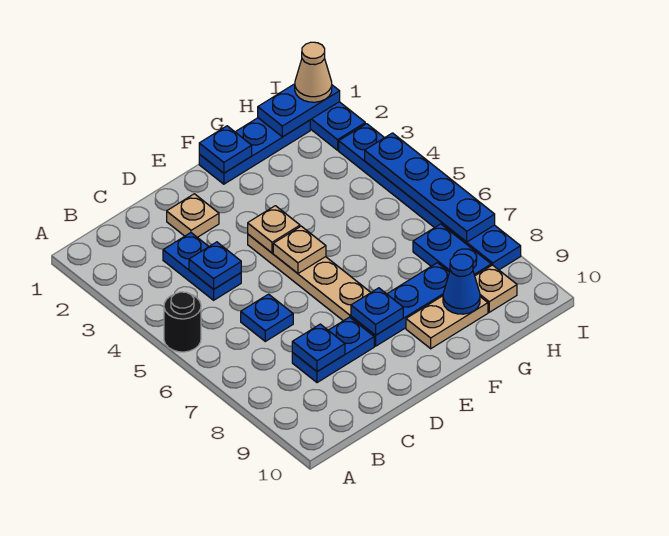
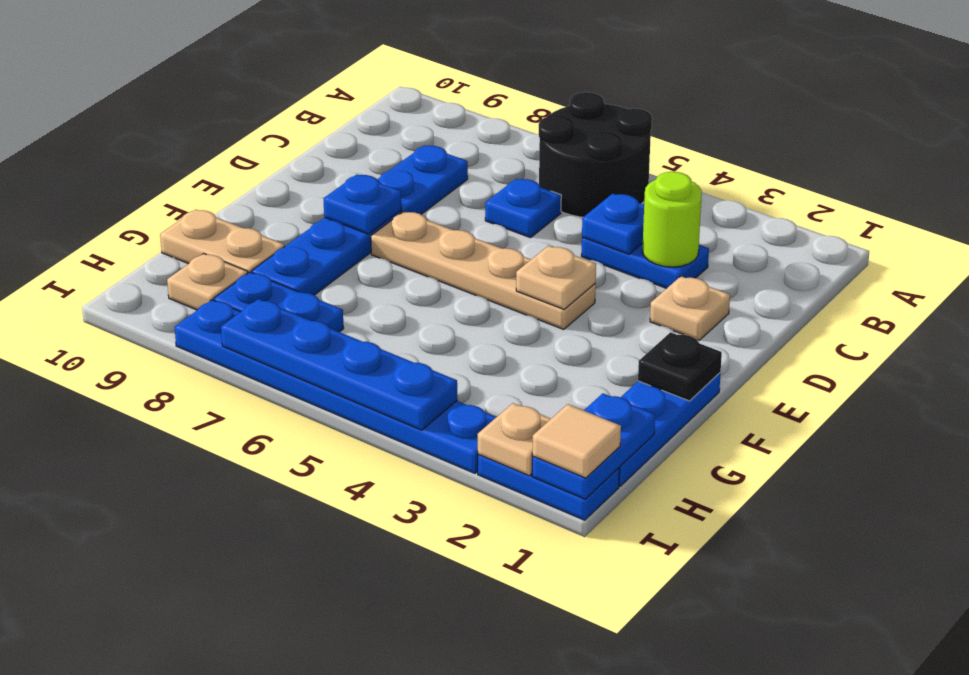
black round brick A5 level 1 -> black round brick A5:B6 level 1
none -> lime round brick C3 level 2
blue plate C8 level 2 -> none
tan plate E5 level 2 -> tan plate I2 level 2
blue plate F1 level 2 -> black plate F1 level 2
tan plate F9:G9 level 1 -> tan plate G9:G10 level 1
blue cone G9 level 2 -> none
tan cone I1 level 3 -> tan tile I1 level 3

